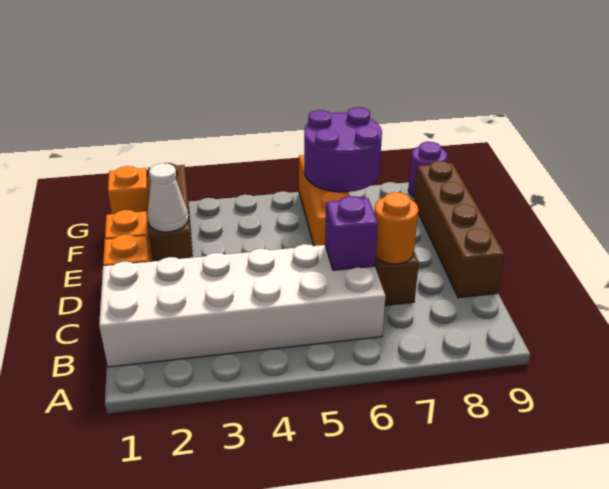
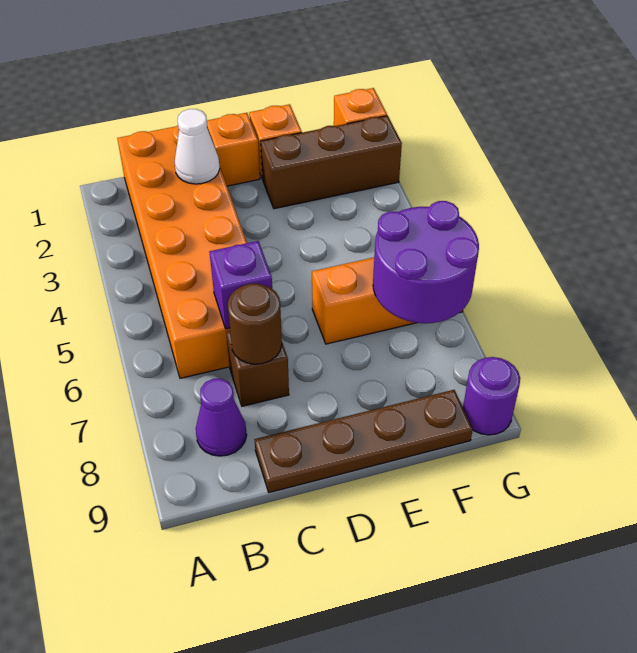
white brick B1:C6 level 1 -> orange brick B1:C6 level 1
none -> purple cone B8 level 1
orange round brick C7 level 2 -> brown round brick C7 level 2
brown brick C9:F9 level 1 -> brown plate C9:F9 level 1
white cone E2 level 2 -> white cone C2 level 2

